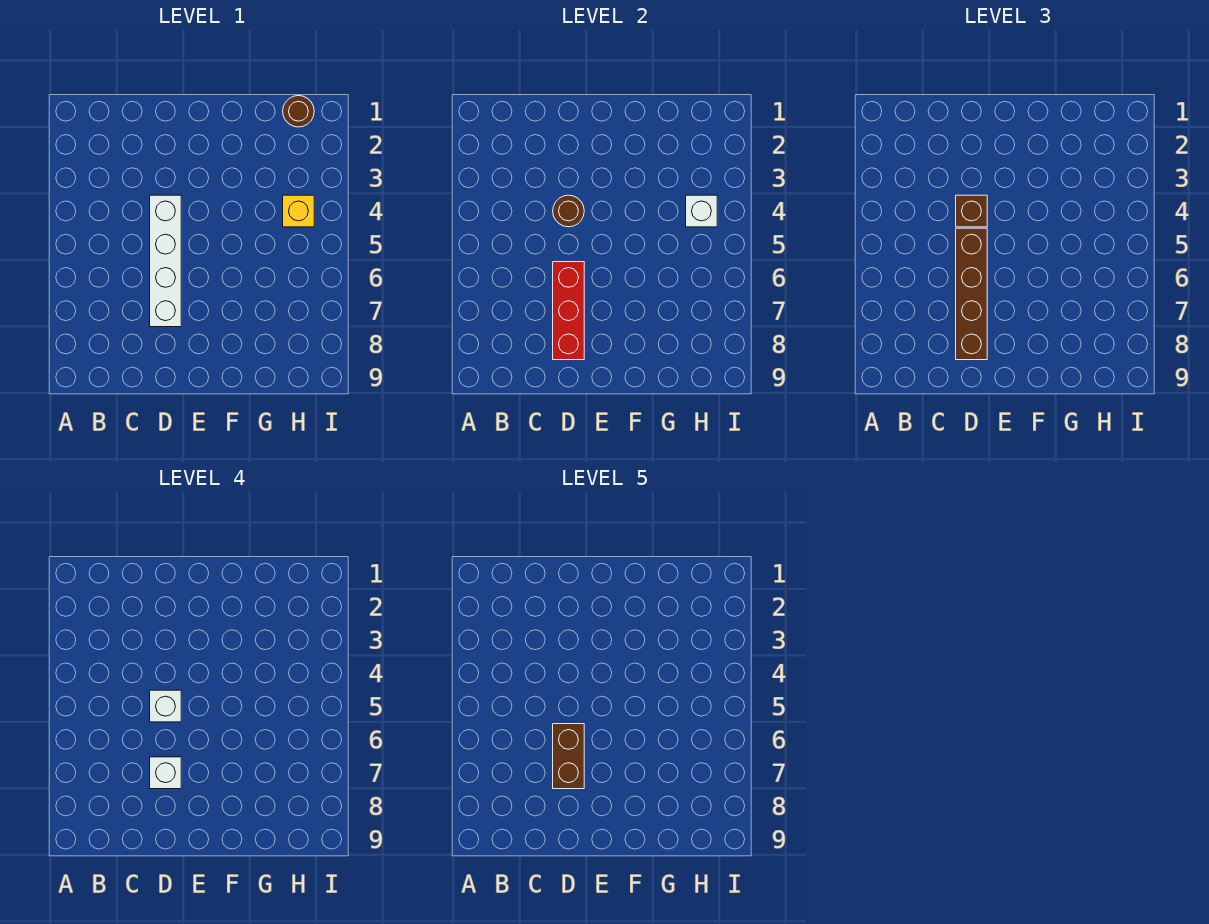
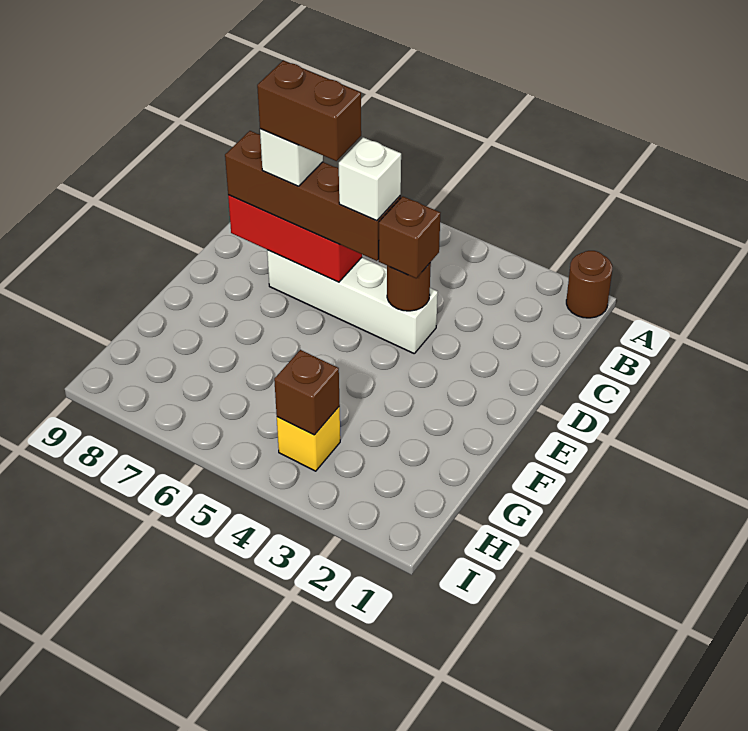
brown round brick H1 level 1 -> brown round brick A1 level 1
white brick H4 level 2 -> brown brick H4 level 2

